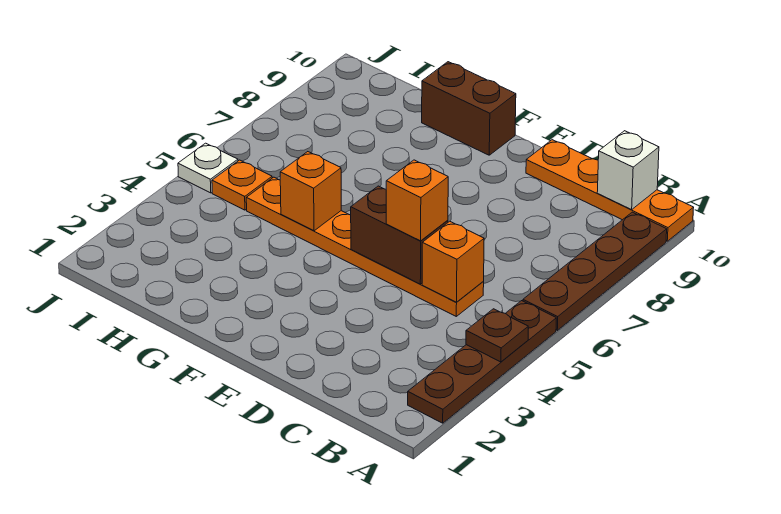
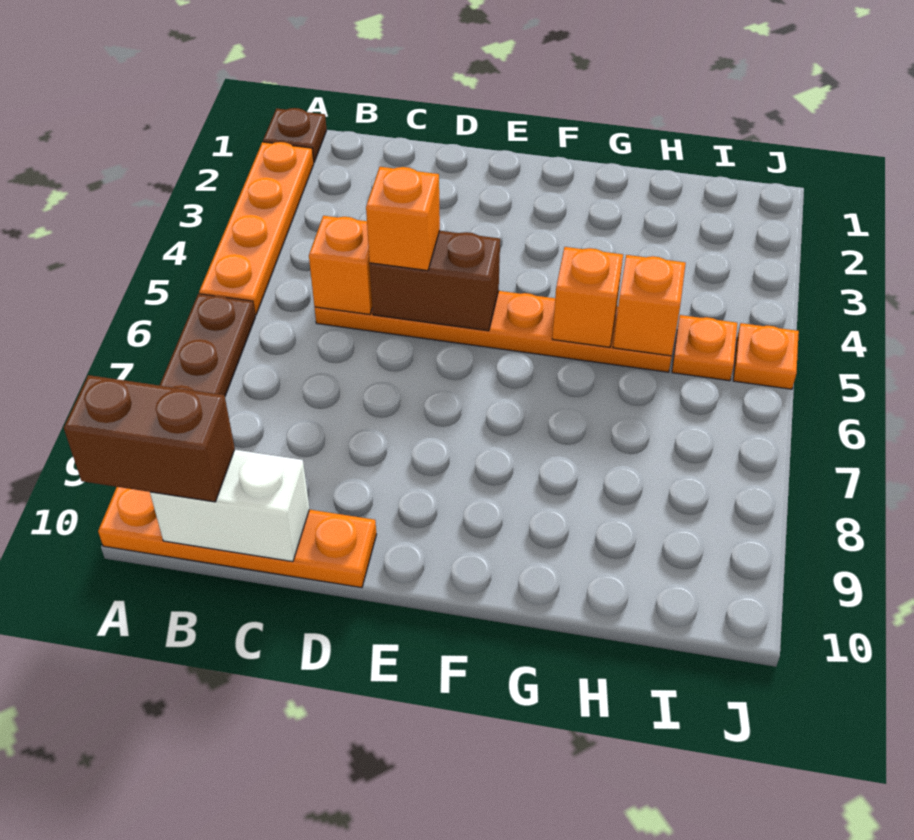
brown plate A2:A5 level 1 -> orange plate A2:A5 level 1
brown plate A4 level 2 -> brown plate A1 level 1
white brick B10 level 2 -> white brick B10:C10 level 2
brown brick F10:G10 level 1 -> brown brick A10:B10 level 3
none -> orange brick H5 level 2
white plate J5 level 1 -> orange plate J5 level 1

